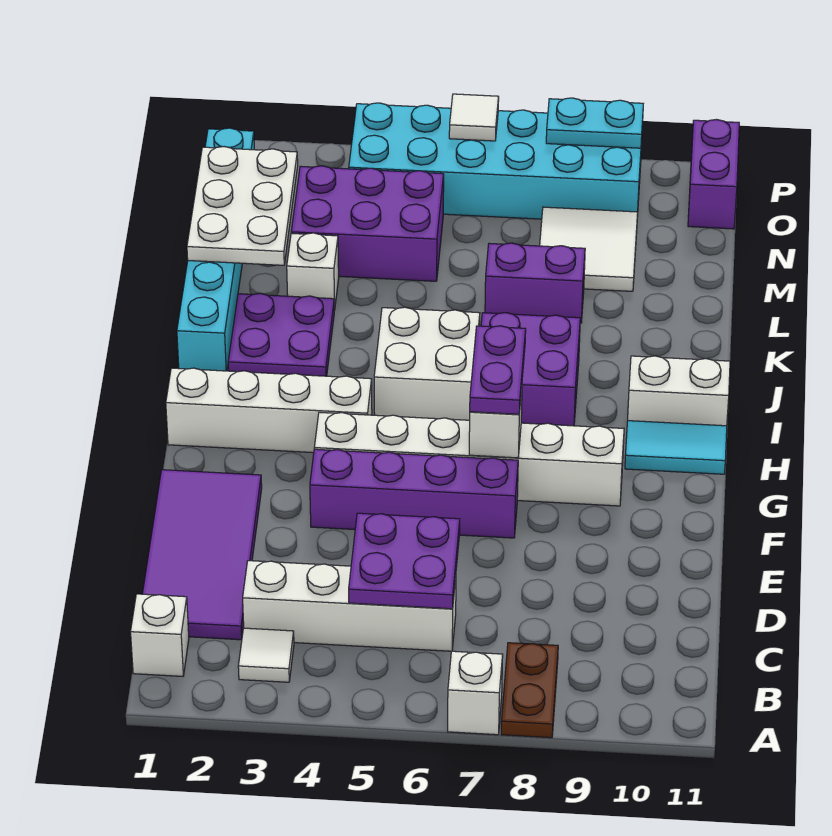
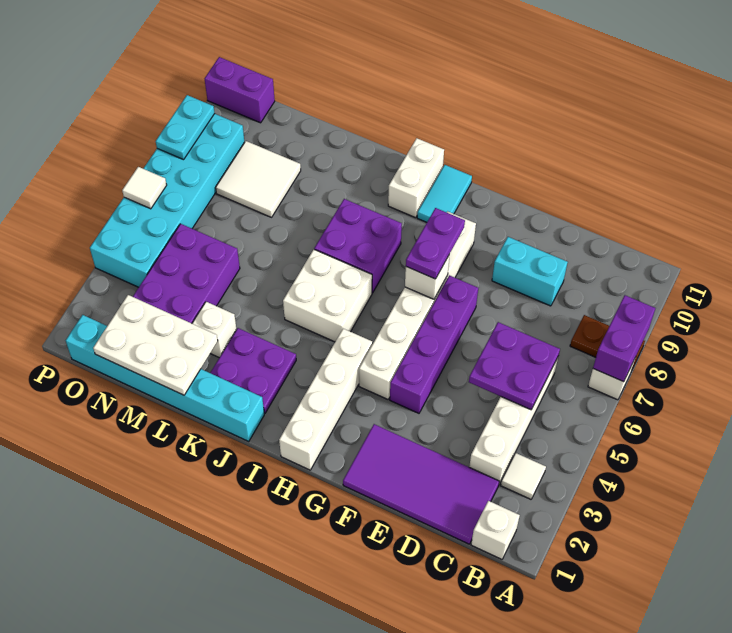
none -> cyan brick D9:E9 level 1
purple plate G7:H7 level 3 -> purple plate G7:G8 level 3
purple brick L7:L8 level 1 -> purple brick A7:A8 level 2

